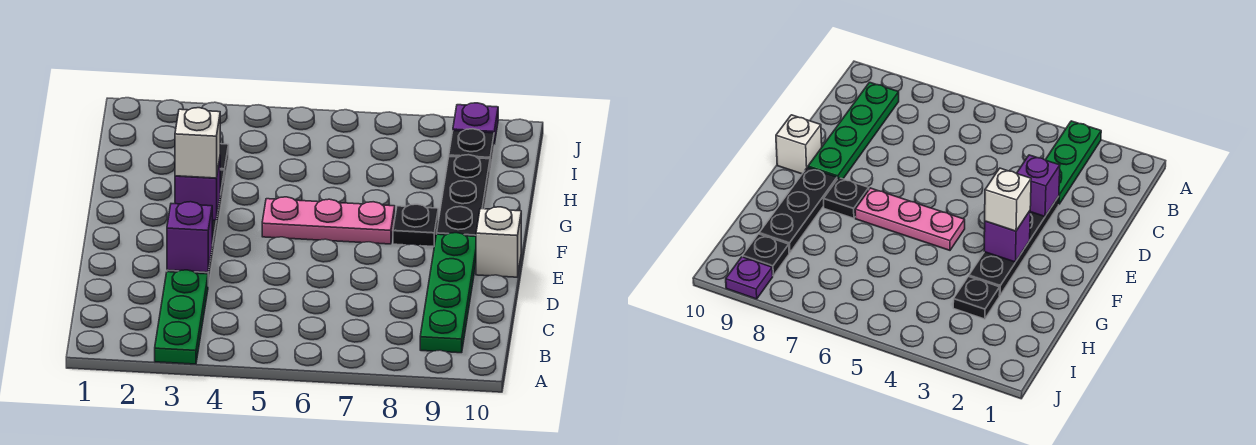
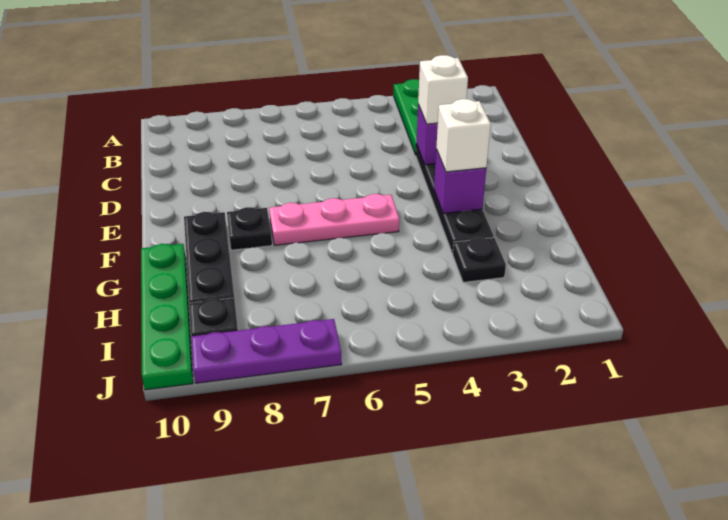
green plate B9:E9 level 1 -> green plate G10:J10 level 1
white brick E10 level 1 -> white brick D3 level 3
purple plate J9 level 1 -> purple plate J7:J9 level 1

